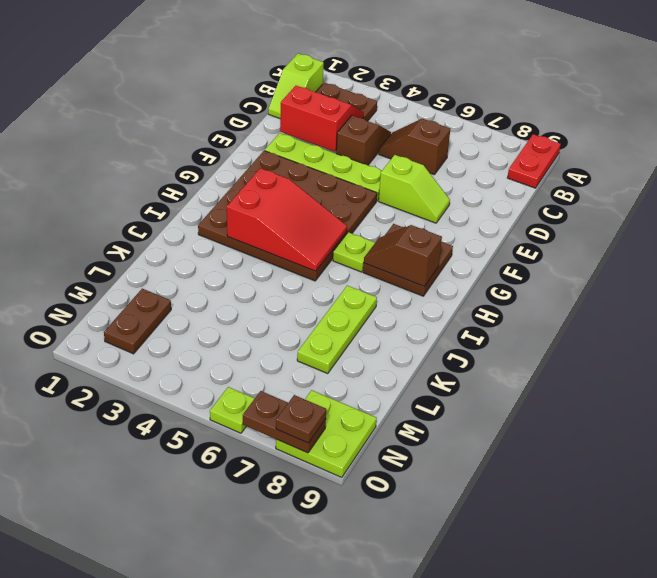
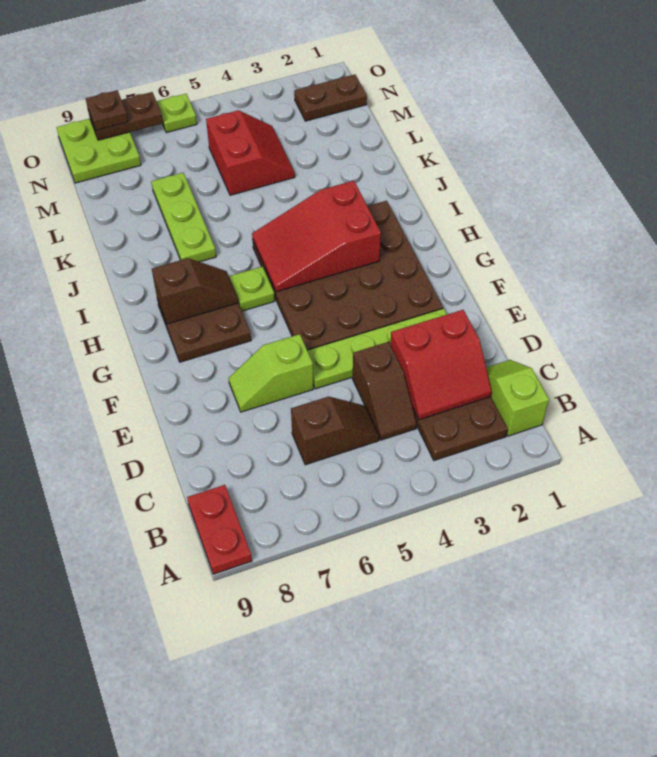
none -> red slope L4:M5 level 1 top 5
brown plate M2:N2 level 1 -> brown plate N1:N2 level 1

